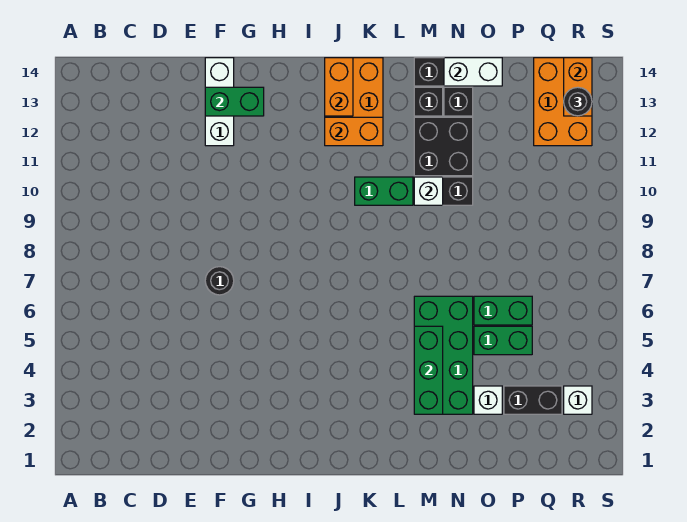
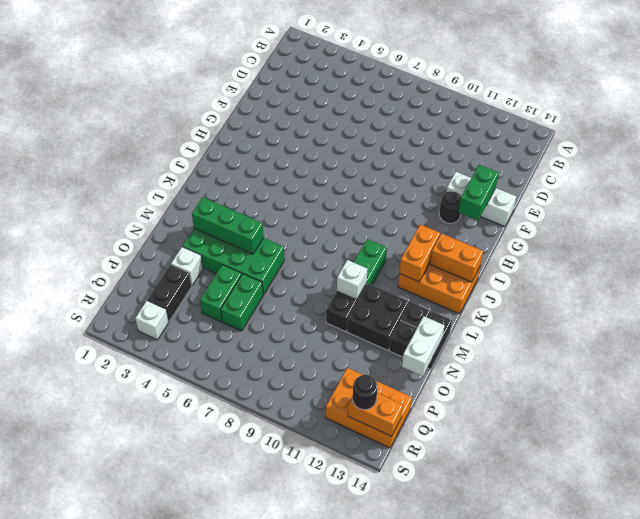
black round brick F7 level 1 -> black round brick G12 level 1

